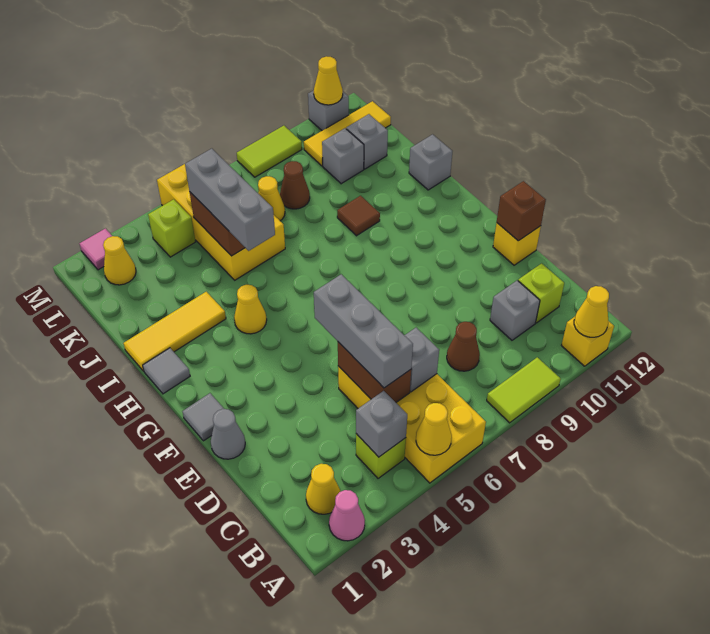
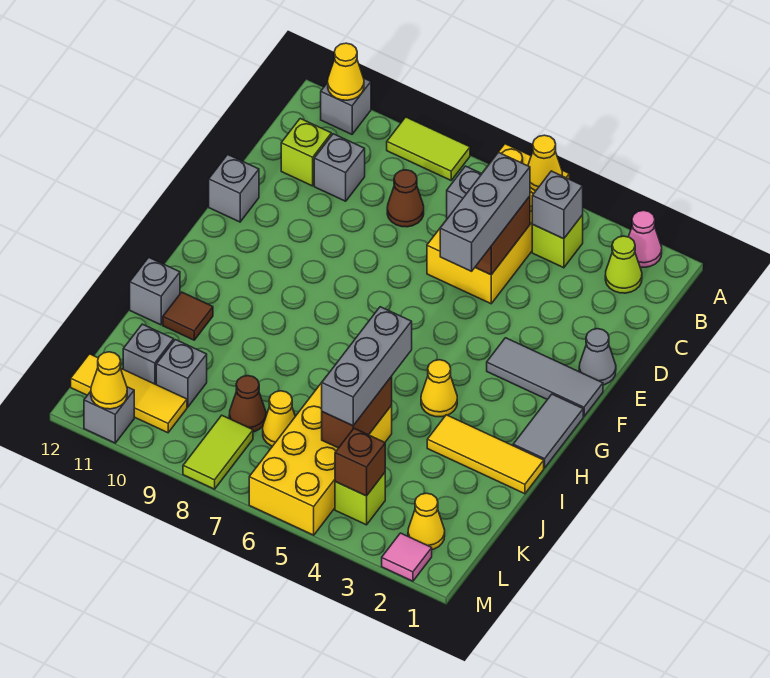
yellow brick A11 level 1 -> grey brick A11 level 1
yellow cone B2 level 1 -> lime cone B2 level 1
yellow brick E12 level 1 -> grey brick E12 level 1
brown brick E12 level 2 -> brown brick L4 level 2
grey tile F1 level 1 -> grey tile F1:F3 level 1
grey tile H1 level 1 -> grey tile G1:H1 level 1
brown tile I9 level 1 -> brown tile I11 level 1
lime tile M8:M9 level 1 -> lime tile L8:M8 level 1

